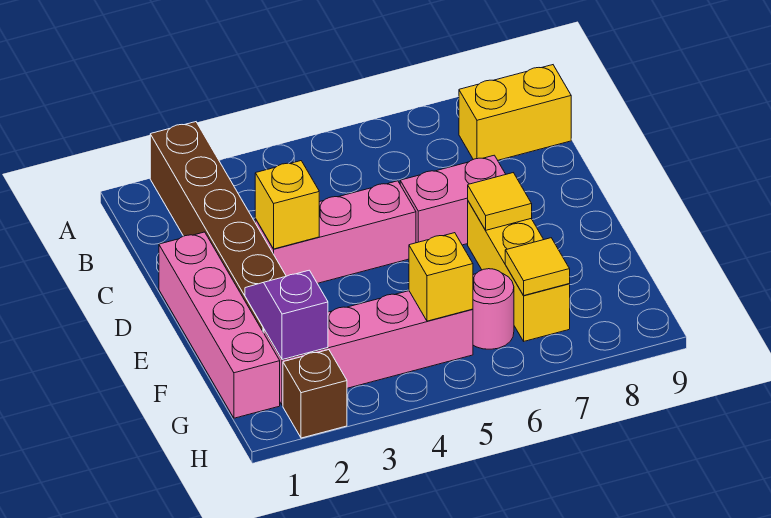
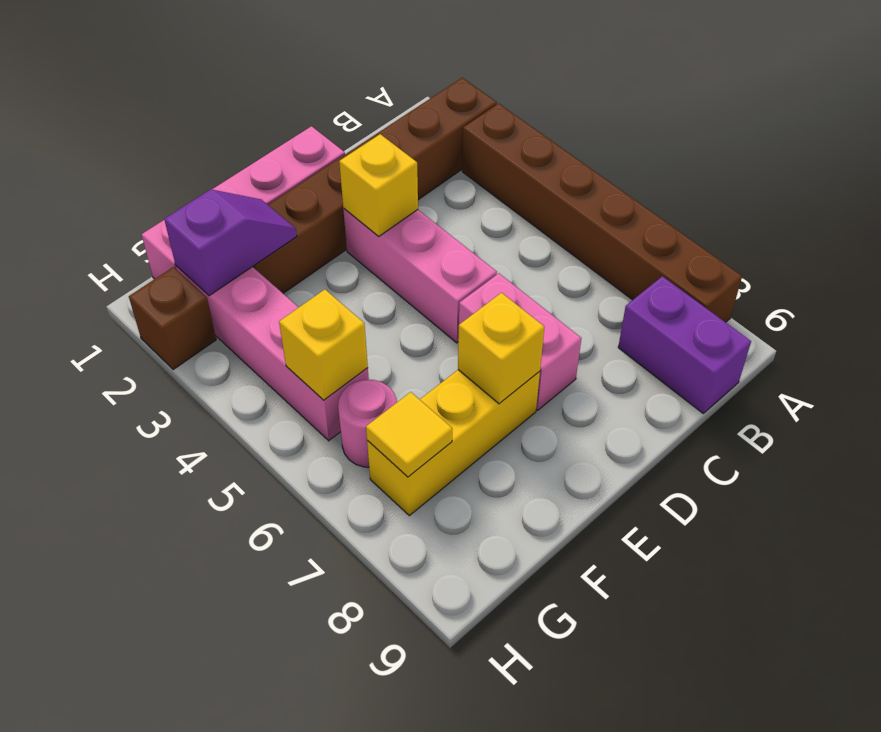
none -> brown brick A3:A8 level 1
yellow brick B8:B9 level 1 -> purple brick B8:B9 level 1
yellow tile E7 level 2 -> yellow brick E7 level 2

